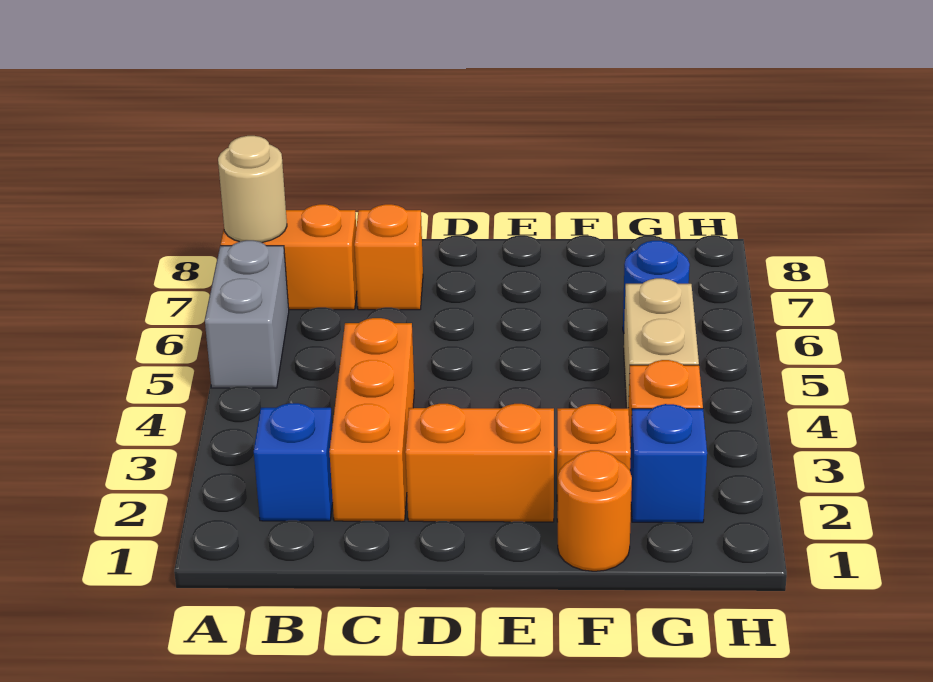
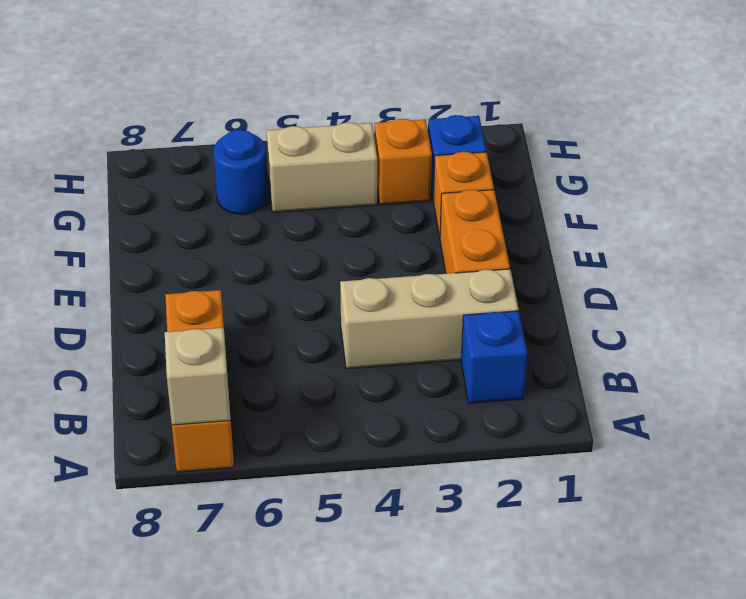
grey brick A5:A6 level 1 -> none
tan round brick A7 level 2 -> tan brick A7 level 2
orange brick C2:C4 level 1 -> tan brick C2:C4 level 1
orange round brick F1 level 1 -> none

